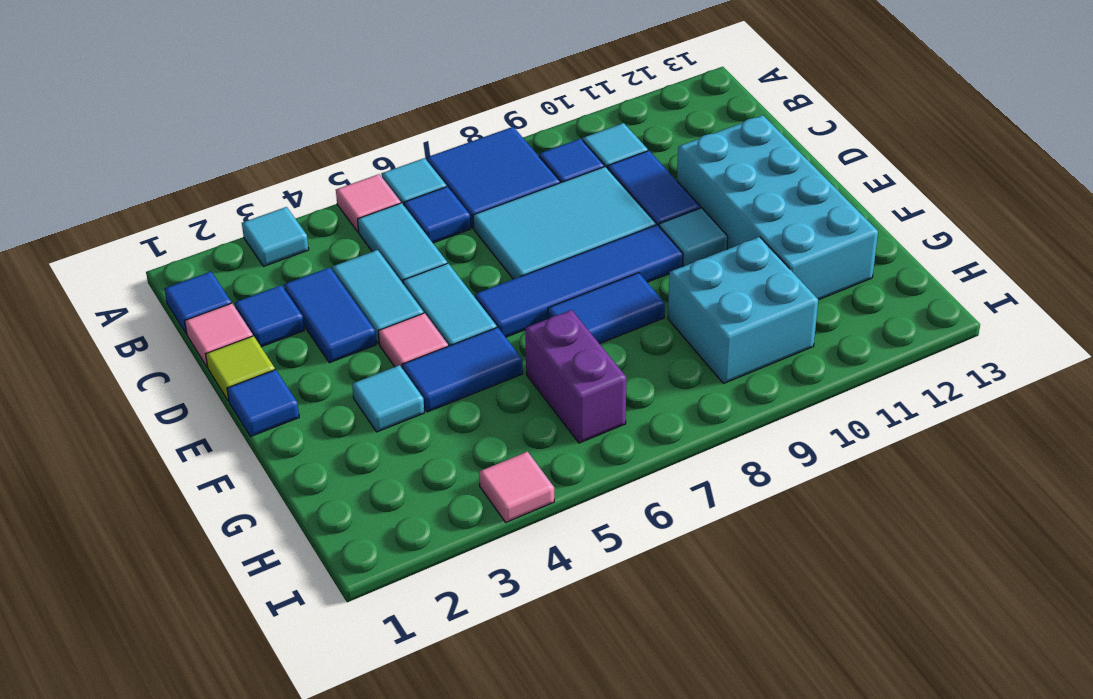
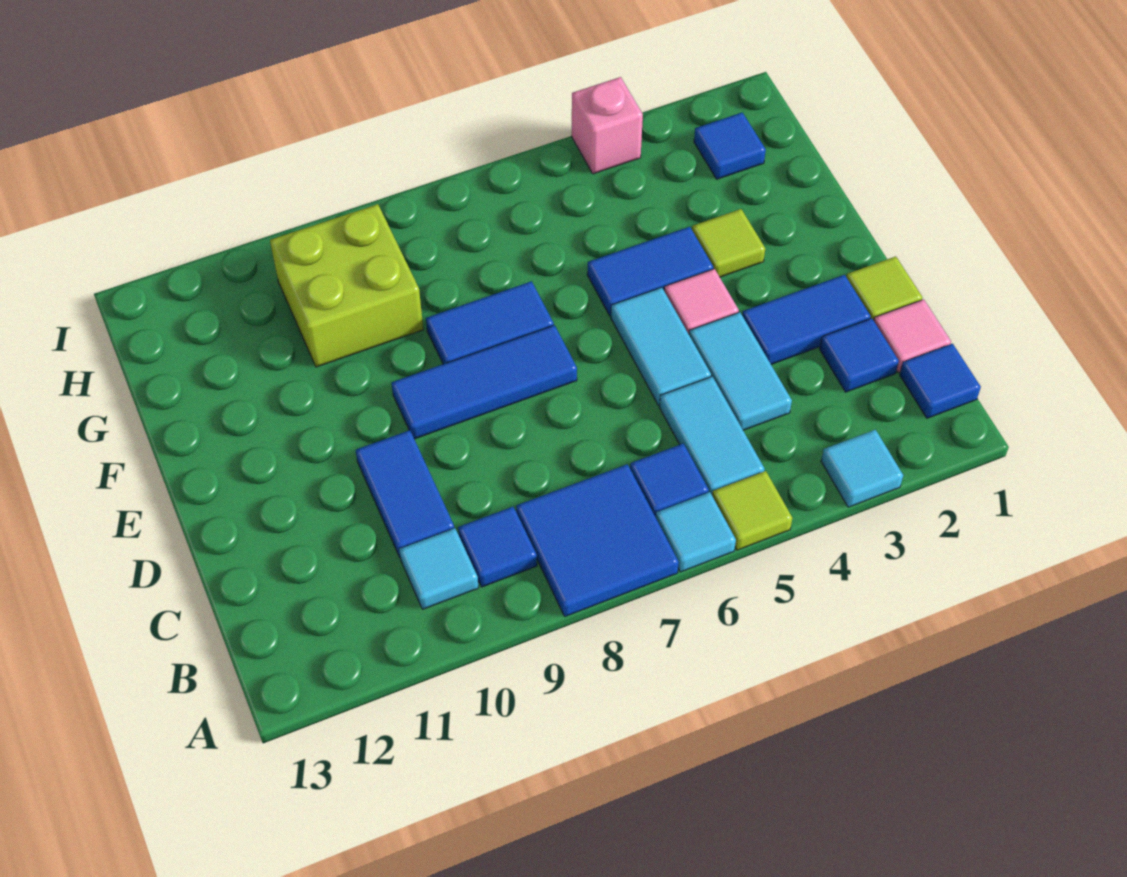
pink tile A5 level 1 -> lime tile A5 level 1
blue tile C3:D3 level 1 -> blue tile D2:D3 level 1
cyan tile C7:D9 level 1 -> none
cyan brick D11:G12 level 1 -> none
blue tile E1 level 1 -> blue tile H2 level 1
blue tile E6:E9 level 1 -> blue tile E7:E9 level 1
cyan tile E10 level 1 -> none
cyan tile F3 level 1 -> lime tile F3 level 1
purple brick G6:H6 level 1 -> none
cyan brick G9:H10 level 1 -> lime brick G9:H10 level 1
pink tile I4 level 1 -> pink brick I4 level 1

